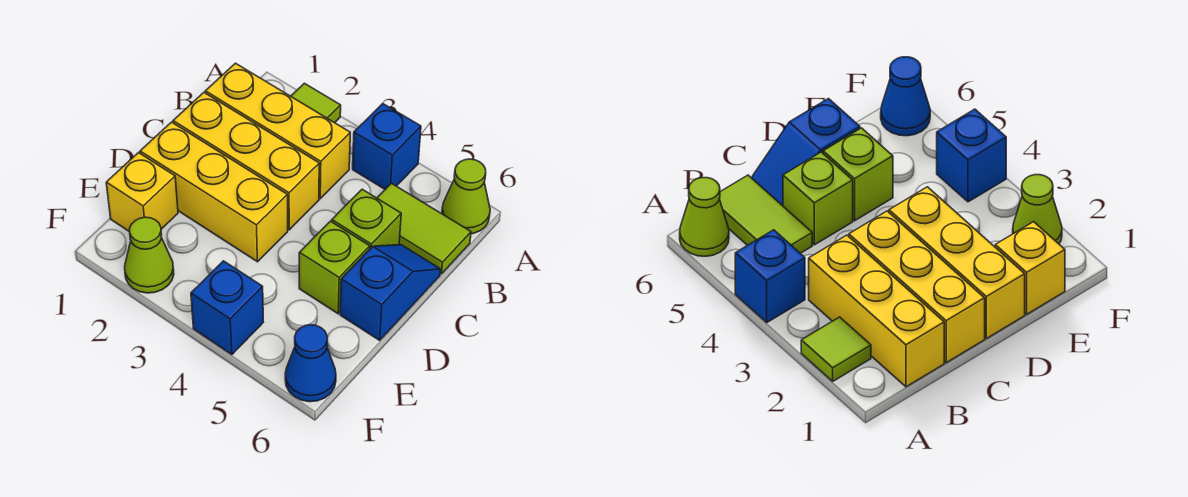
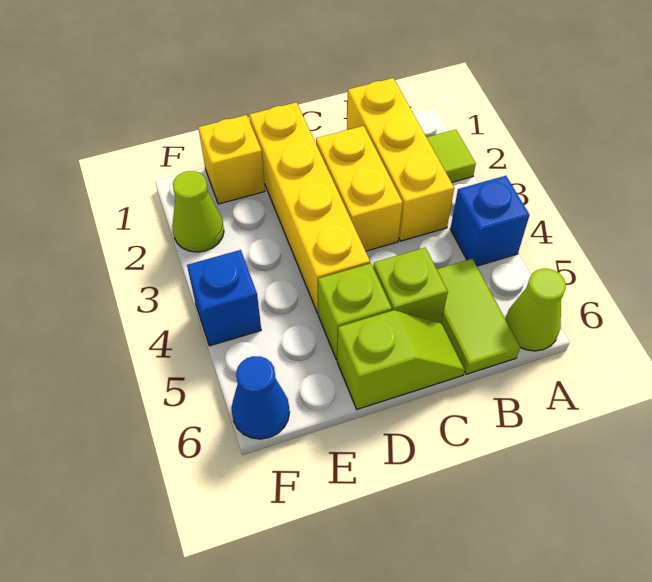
yellow brick C1:C3 level 1 -> yellow brick C2:C3 level 1
blue slope C6:D6 level 1 top D -> lime slope C6:D6 level 1 top D
yellow brick D1:D3 level 1 -> yellow brick D1:D4 level 1

